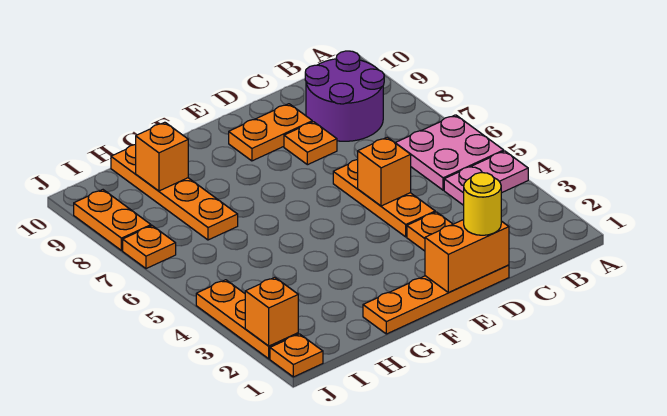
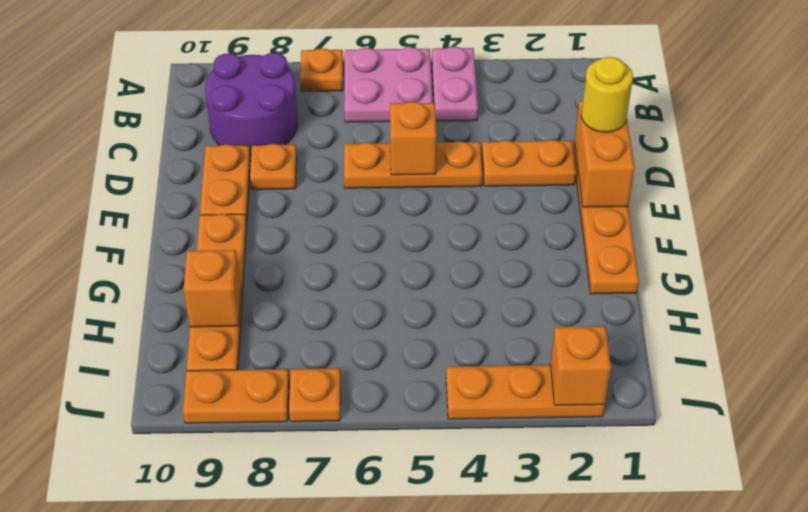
orange plate H7:H10 level 1 -> orange plate F9:I9 level 1
orange plate J1 level 1 -> orange plate A7 level 1

